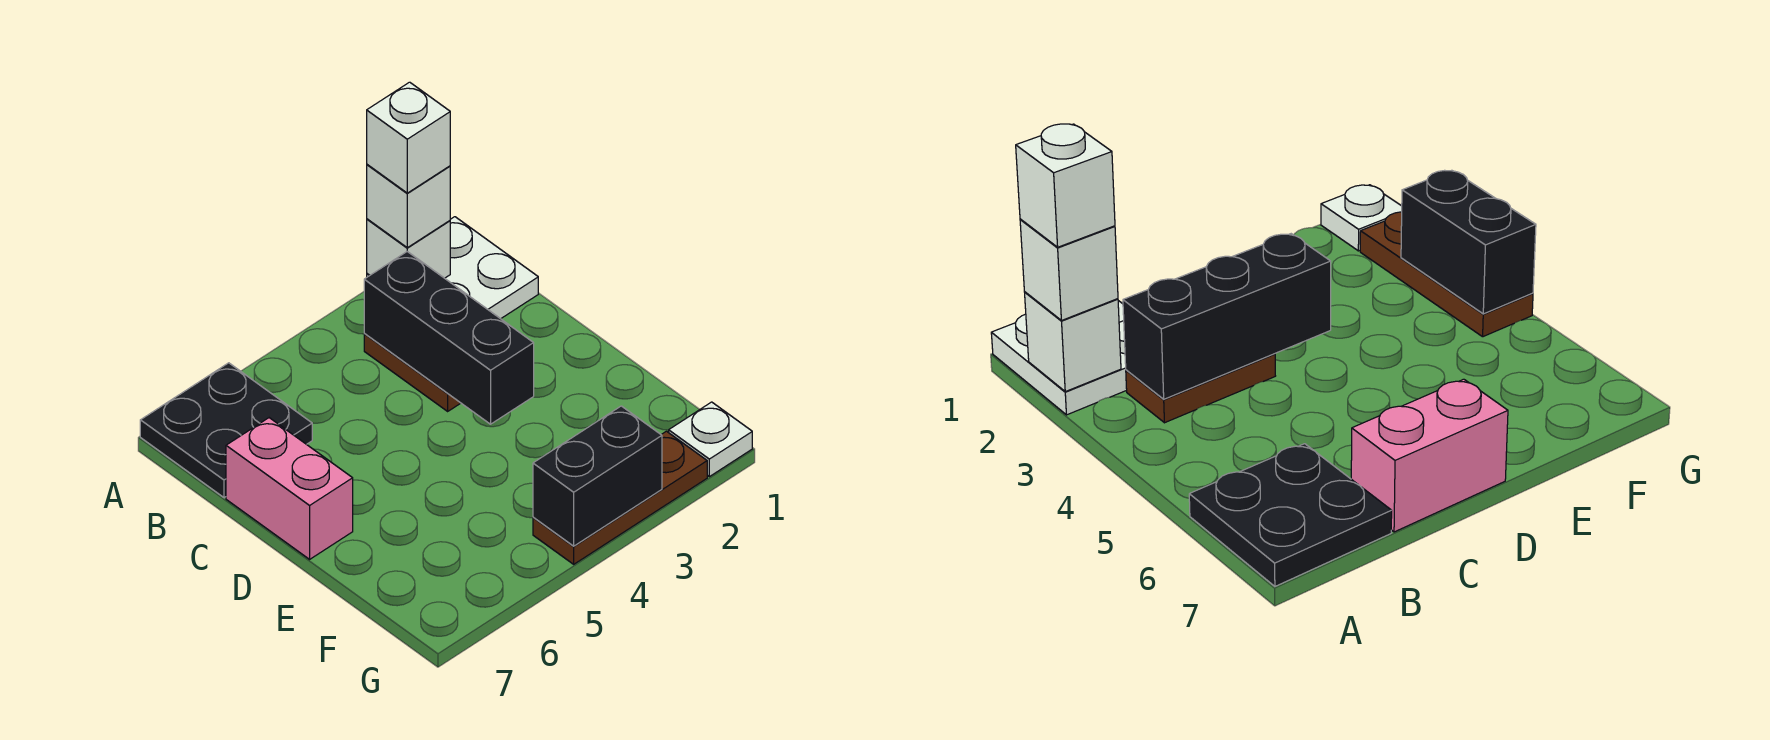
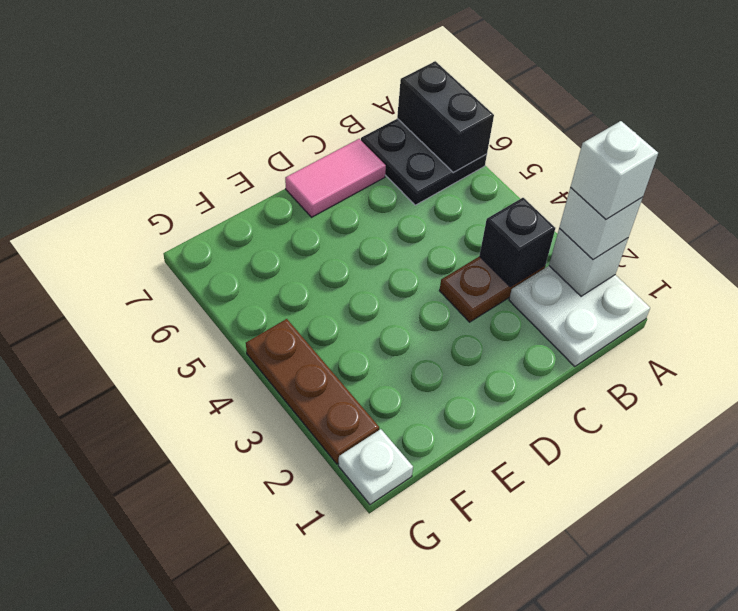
black brick B3:D3 level 2 -> black brick B3 level 2
pink brick C7:D7 level 1 -> pink tile C7:D7 level 1
black brick G3:G4 level 2 -> black brick A6:A7 level 2

